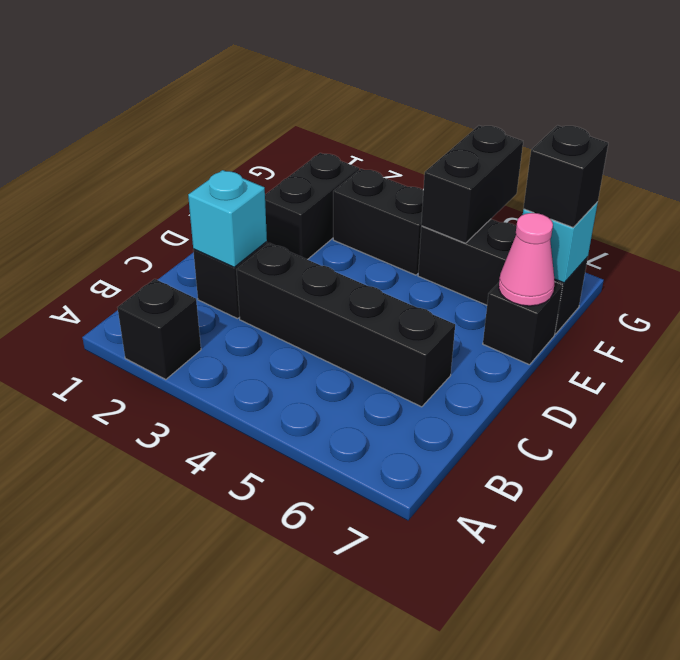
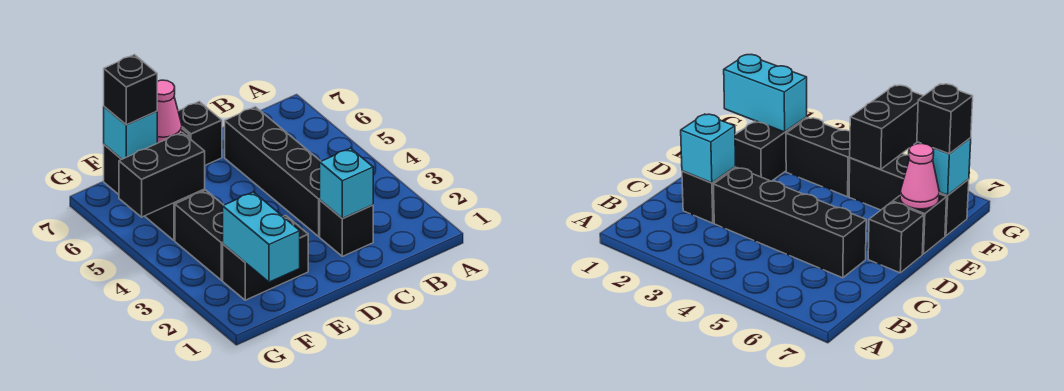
black brick A2 level 1 -> black brick D7 level 1
none -> cyan brick F1:F2 level 2

